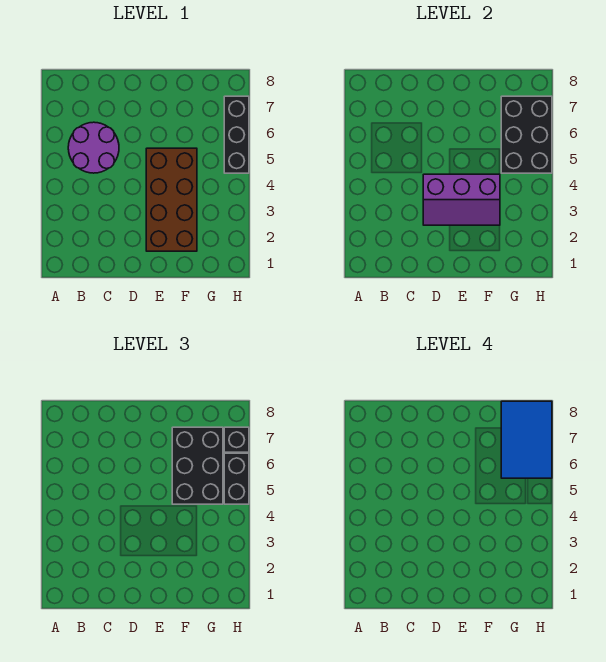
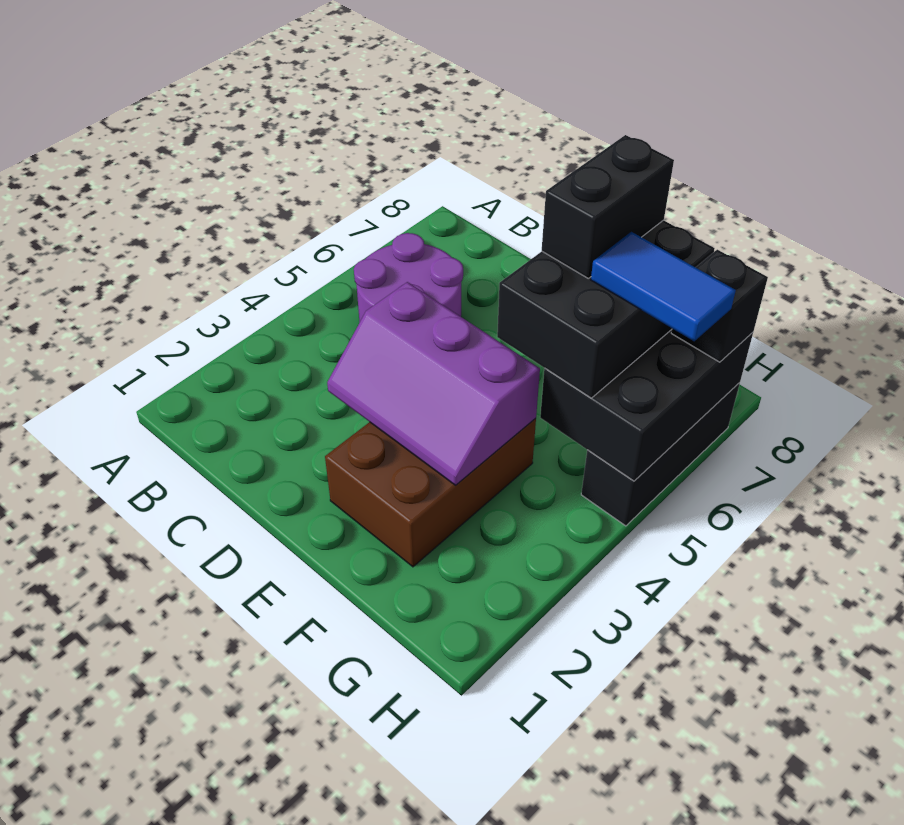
brown brick E2:F5 level 1 -> brown brick E2:F4 level 1
blue tile G6:H8 level 4 -> blue tile G6:H6 level 4
black brick H5:H6 level 3 -> black brick F6:F7 level 4

